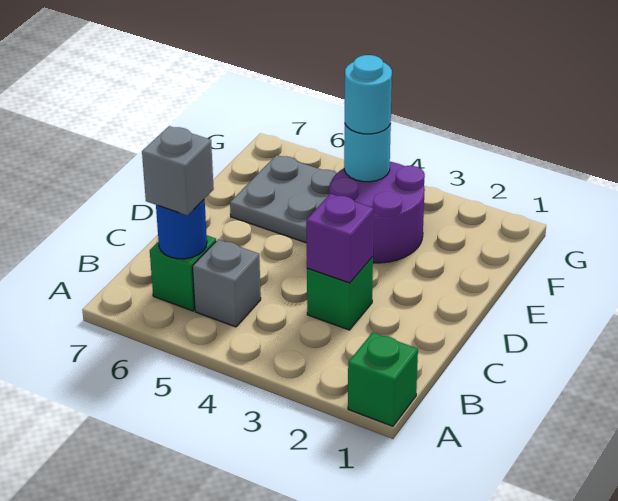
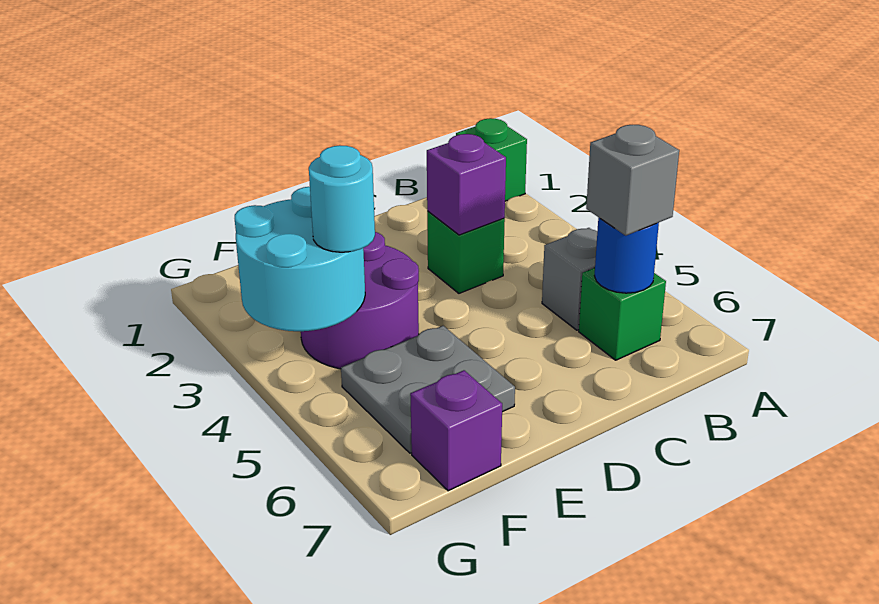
cyan round brick F4 level 2 -> cyan round brick F3:G4 level 2
none -> purple brick F7 level 1

